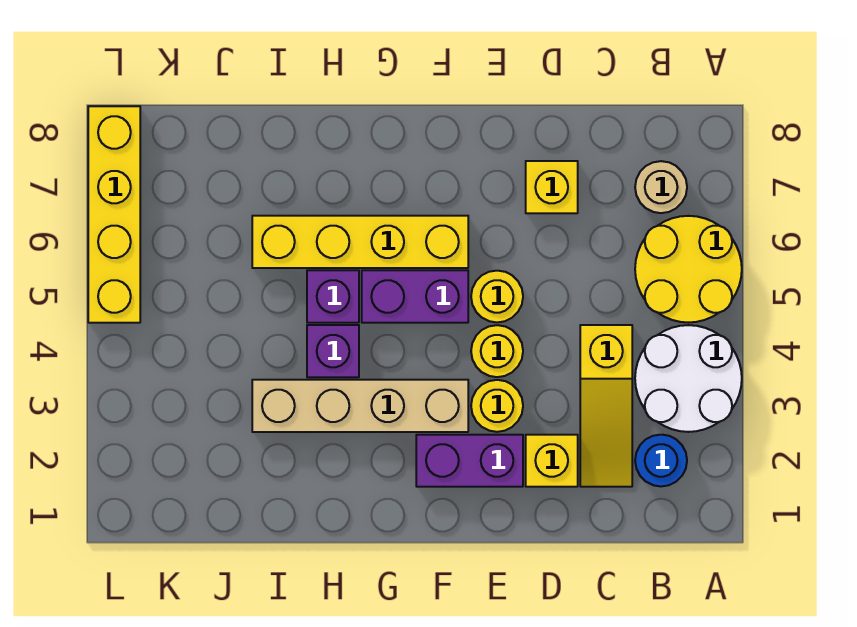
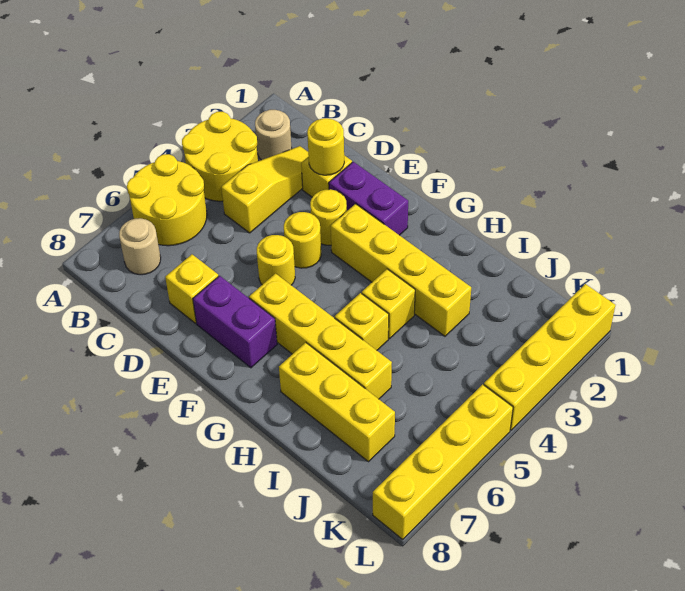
white round brick A3:B4 level 1 -> yellow round brick A3:B4 level 1
blue round brick B2 level 1 -> tan round brick B2 level 1
none -> yellow round brick D2 level 2
tan brick F3:I3 level 1 -> yellow brick F3:I3 level 1
purple brick F5:G5 level 1 -> purple brick E7:F7 level 1
purple brick H4 level 1 -> yellow brick H4 level 1
purple brick H5 level 1 -> yellow brick H5 level 1
none -> yellow brick H7:J7 level 1
none -> yellow brick L1:L4 level 1

